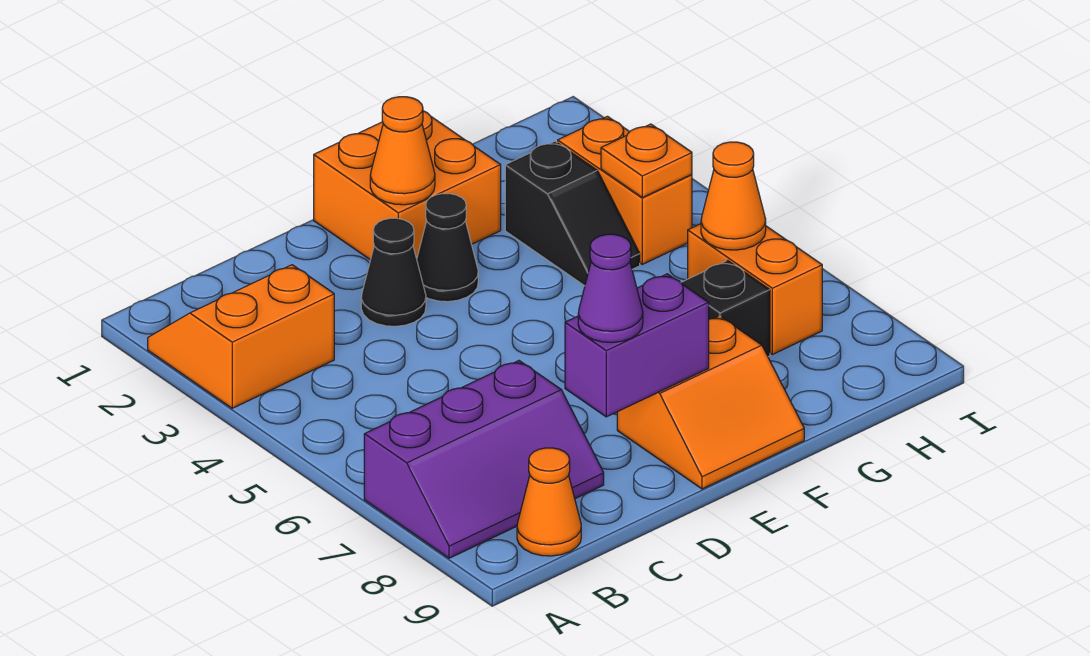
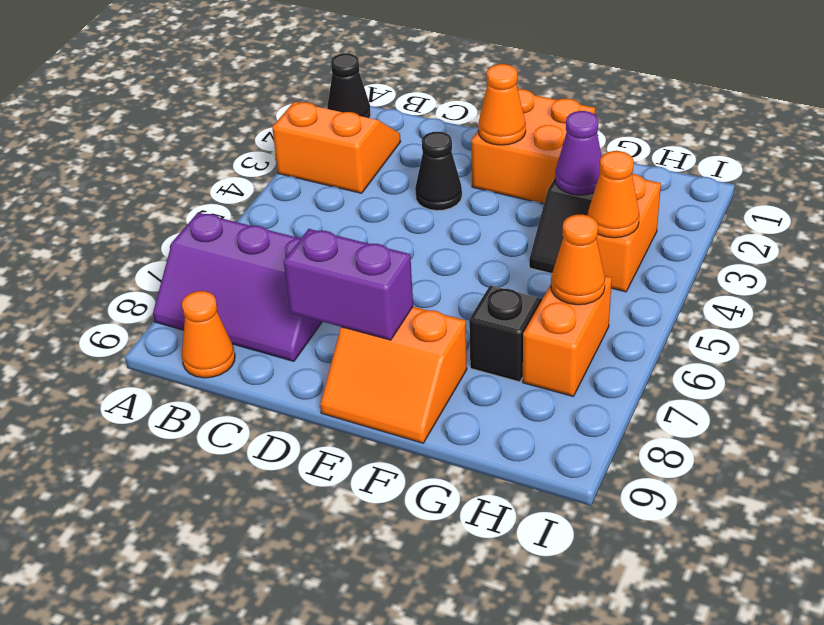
purple cone D8 level 3 -> purple cone G3 level 2
black cone E3 level 1 -> black cone A1 level 1
orange plate H4 level 2 -> orange cone H4 level 2

